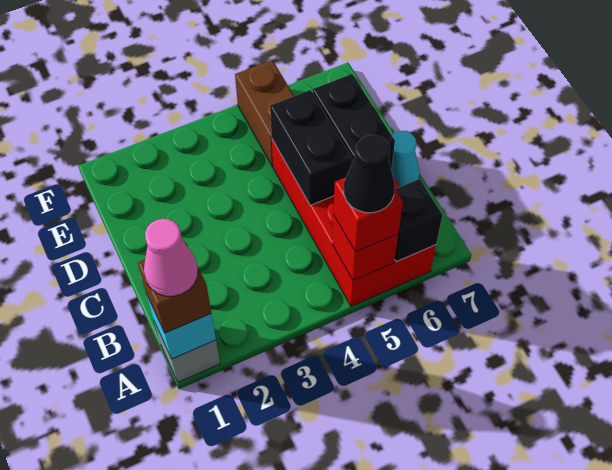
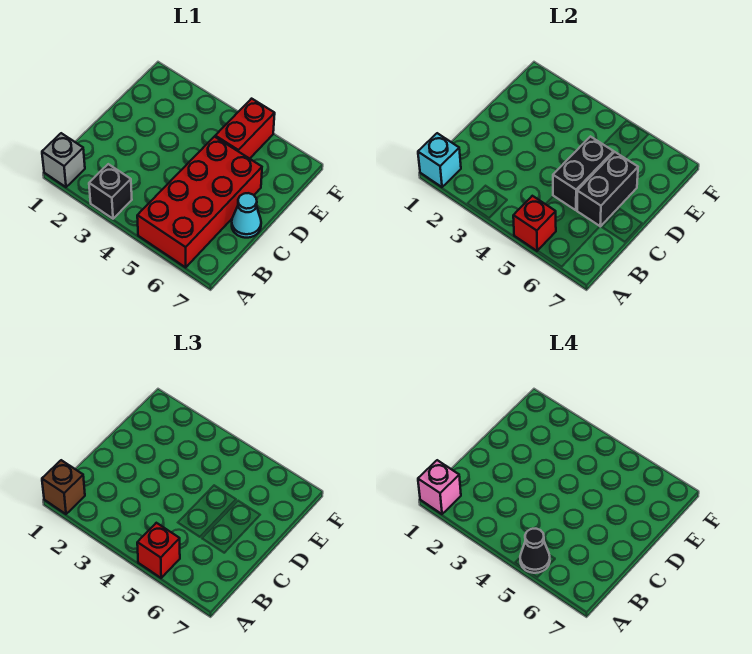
pink cone A1 level 4 -> pink brick A1 level 4
black brick A6 level 2 -> black brick A3 level 1
brown brick E5:F5 level 1 -> red brick E5:F5 level 1

